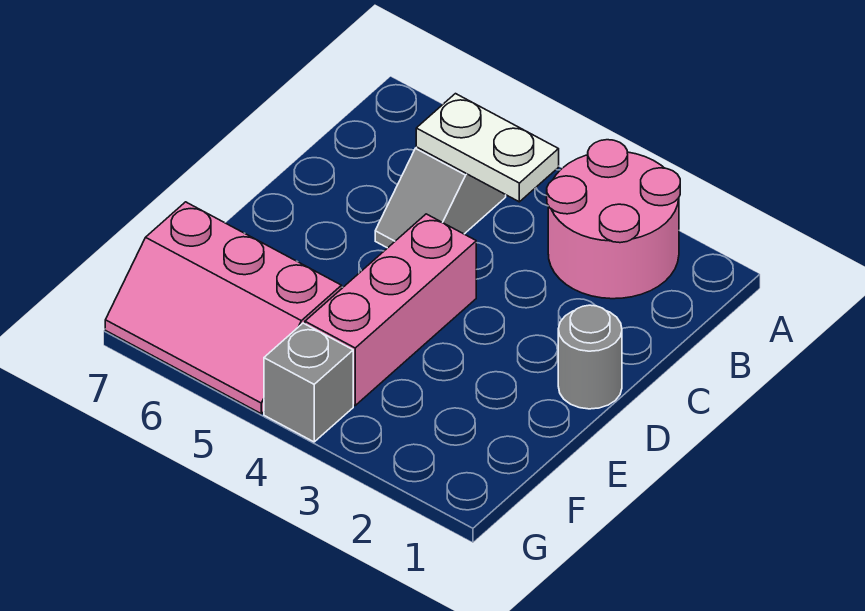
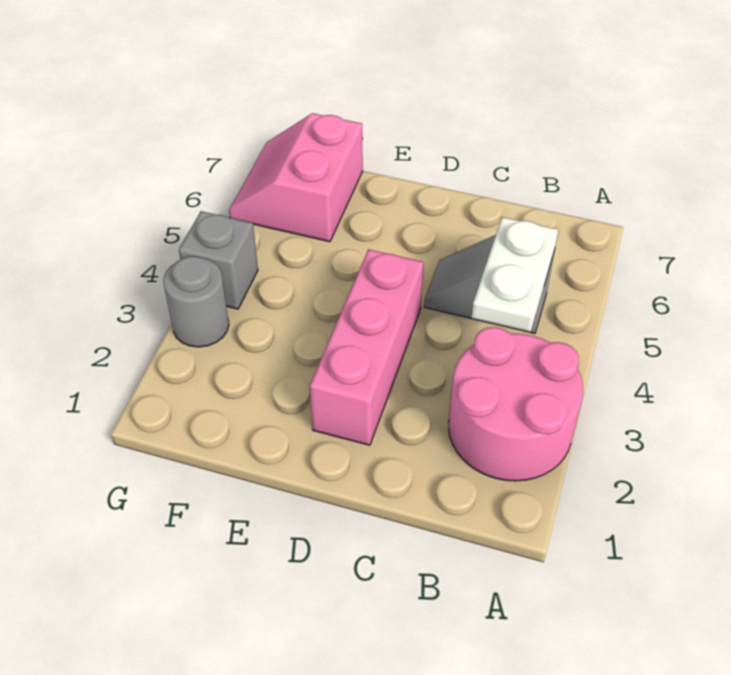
grey round brick D1 level 1 -> grey round brick G3 level 1
pink brick D4:F4 level 1 -> pink brick D2:D4 level 1
pink slope F5:G7 level 1 top F -> pink slope F6:G7 level 1 top F

